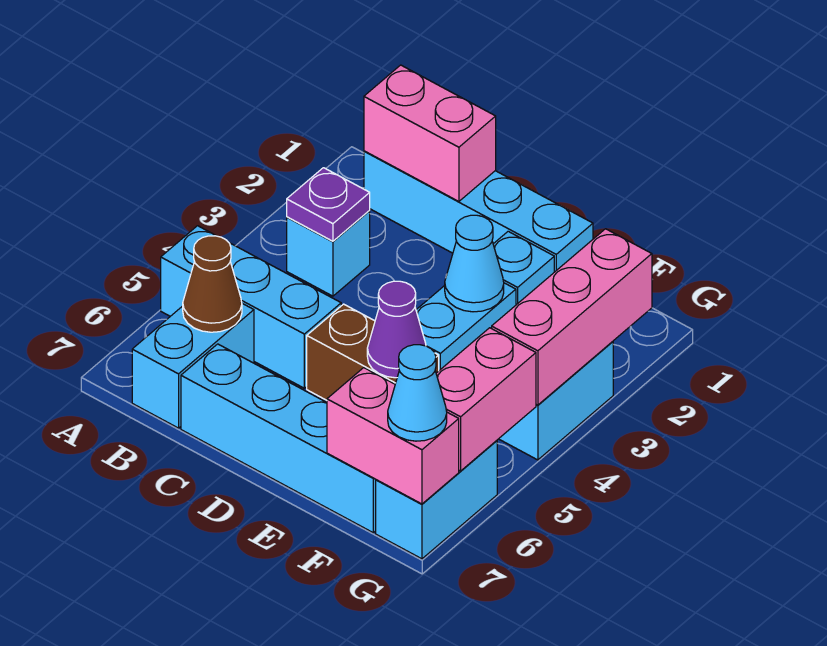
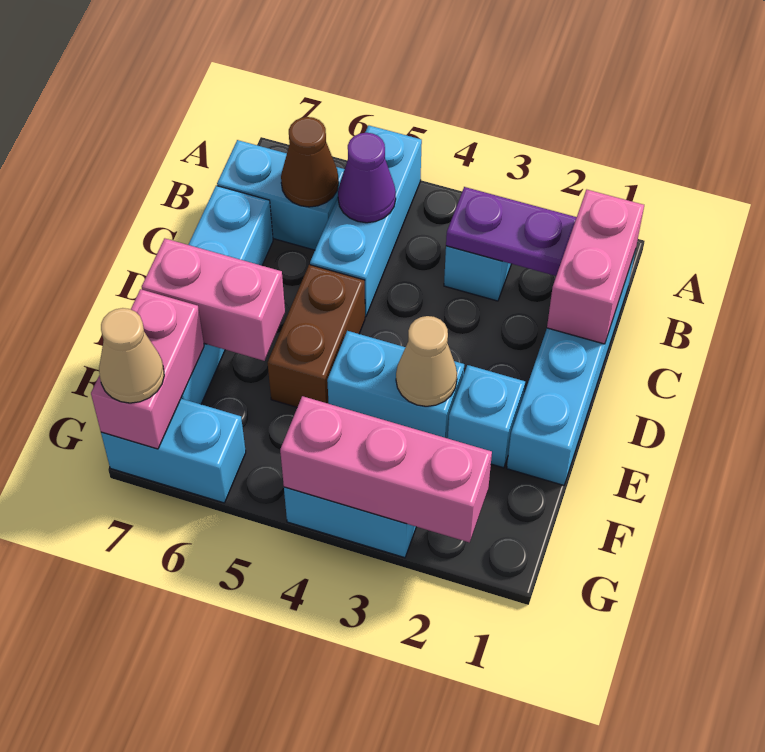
purple plate B3 level 2 -> purple plate B2:B3 level 2
cyan cone E3 level 2 -> tan cone E3 level 2
purple cone E5 level 2 -> purple cone B5 level 2
pink brick G5:G6 level 2 -> pink brick E6:E7 level 2
cyan cone G7 level 3 -> tan cone G7 level 3

